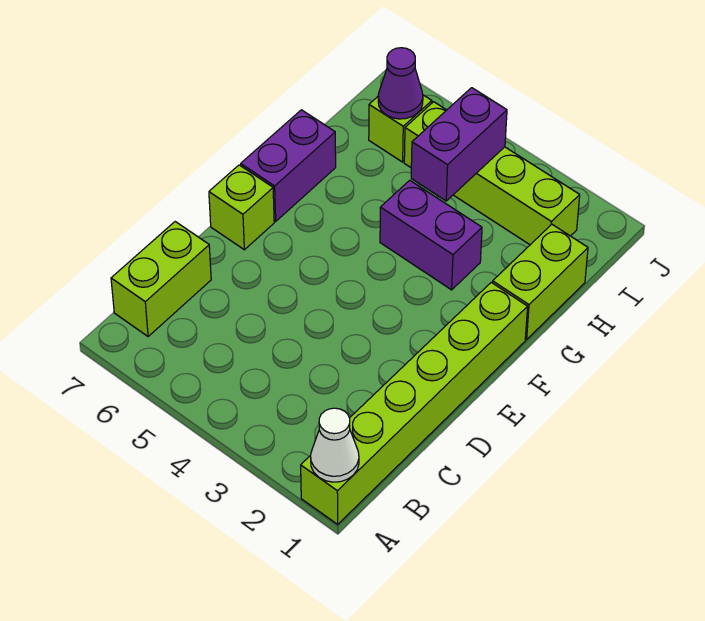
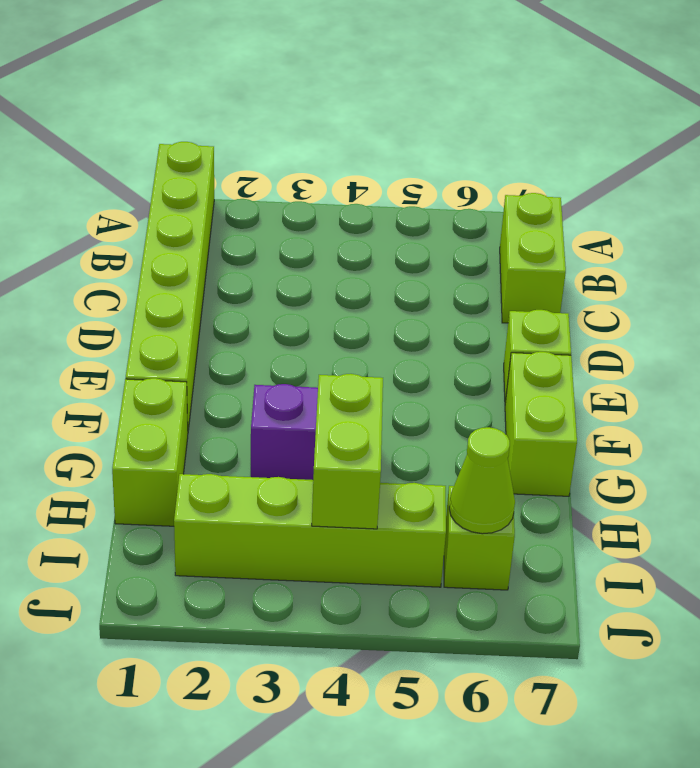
white cone A1 level 2 -> none
purple brick F7:G7 level 1 -> lime brick F7:G7 level 1
purple brick H4:I4 level 2 -> lime brick H4:I4 level 2
purple cone I6 level 2 -> lime cone I6 level 2

